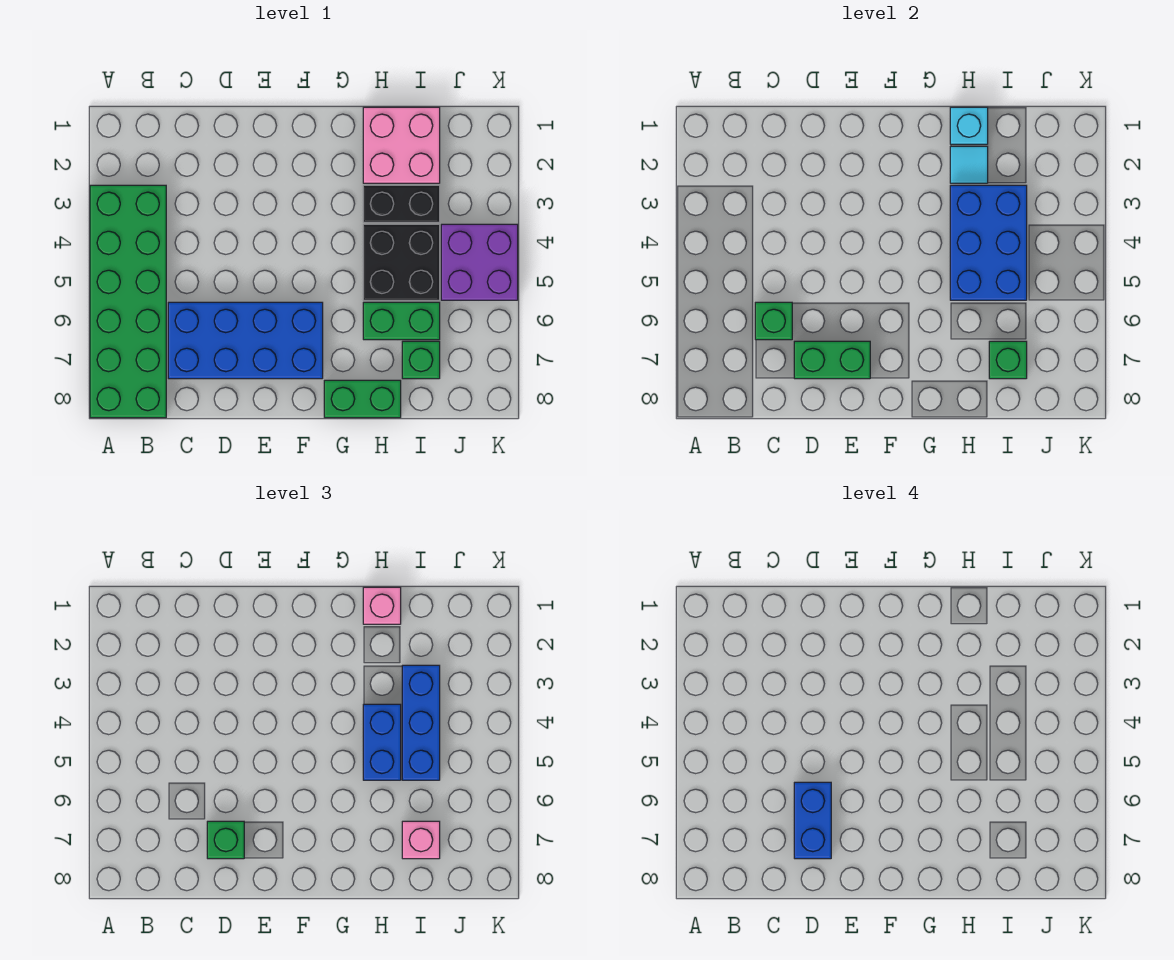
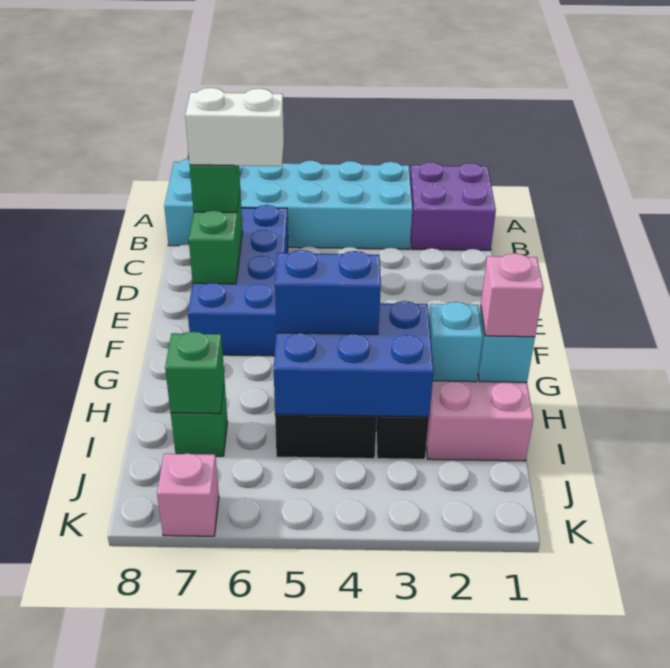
green brick A3:B8 level 1 -> cyan brick A3:B8 level 1
green brick C6 level 2 -> none
blue brick D6:D7 level 4 -> white brick D6:D7 level 4
green brick G8:H8 level 1 -> none
cyan tile H2 level 2 -> cyan brick H2 level 2
green brick H6:I6 level 1 -> none
blue brick I3:I5 level 3 -> none
pink brick I7 level 3 -> pink brick K7 level 1
purple brick J4:K5 level 1 -> purple brick A1:B2 level 1

